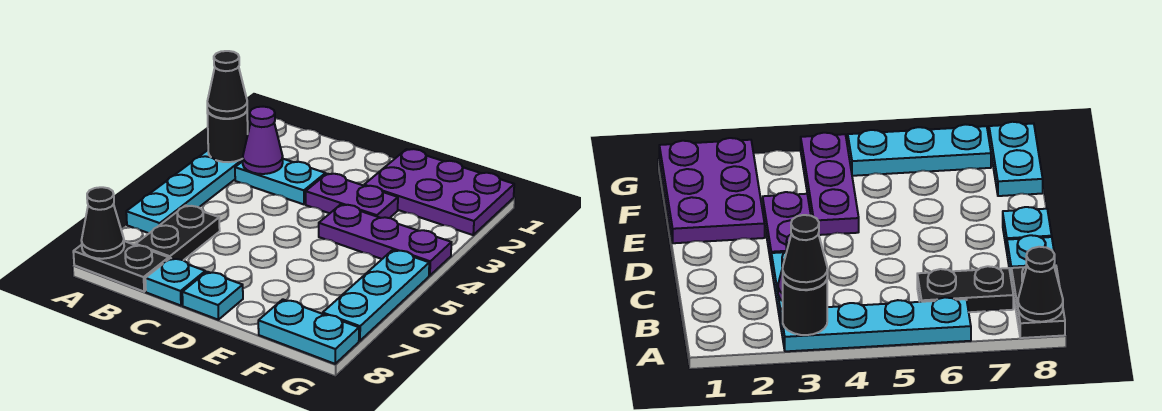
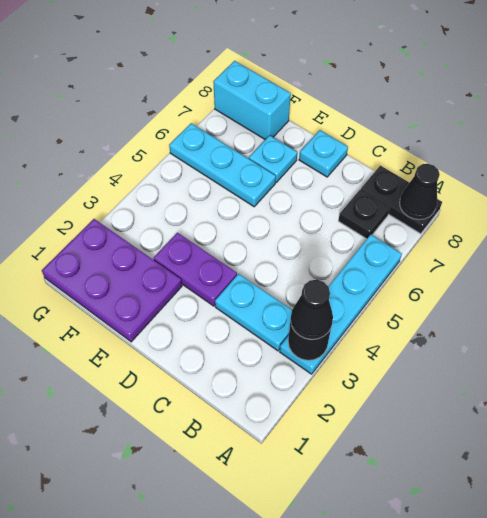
purple cone B3 level 2 -> none
black plate B6:B7 level 1 -> black plate B7 level 1
cyan plate C8 level 1 -> cyan plate E7 level 1
purple plate E4:G4 level 1 -> none
cyan plate F8:G8 level 1 -> cyan brick F8:G8 level 1
cyan plate G5:G7 level 1 -> cyan plate E6:G6 level 1

